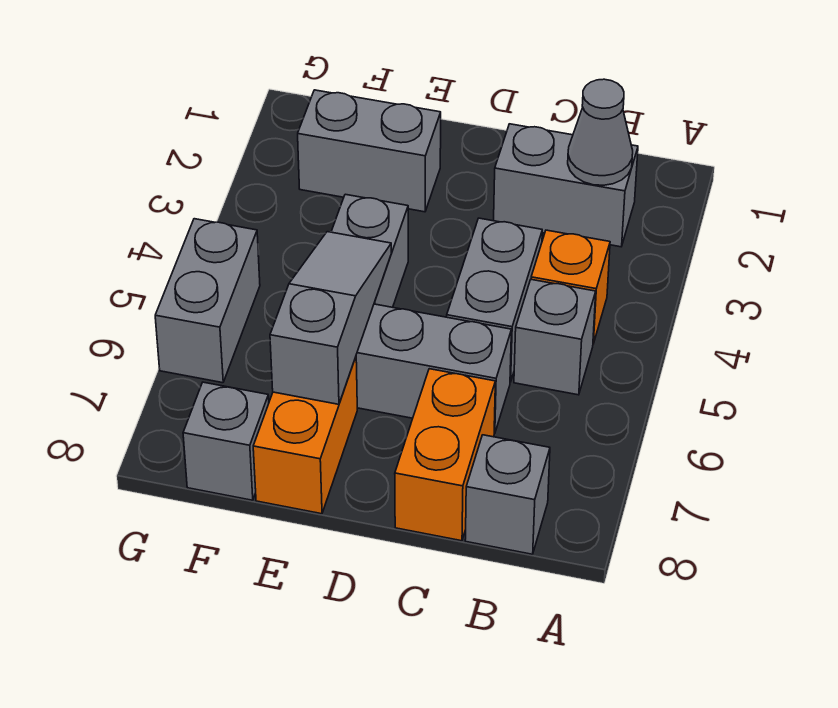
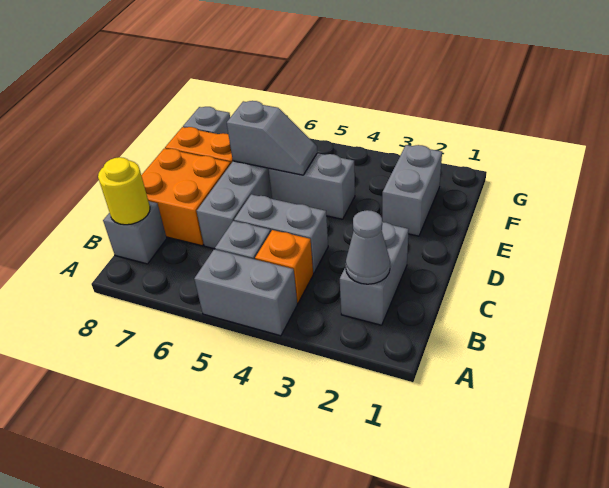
none -> yellow round brick B8 level 2
orange brick C7:C8 level 1 -> orange brick C7:D8 level 1
grey slope E5:E7 level 2 top 7 -> grey slope E5:E6 level 2 top 6
grey brick G5:G6 level 1 -> grey brick A4:A5 level 1

